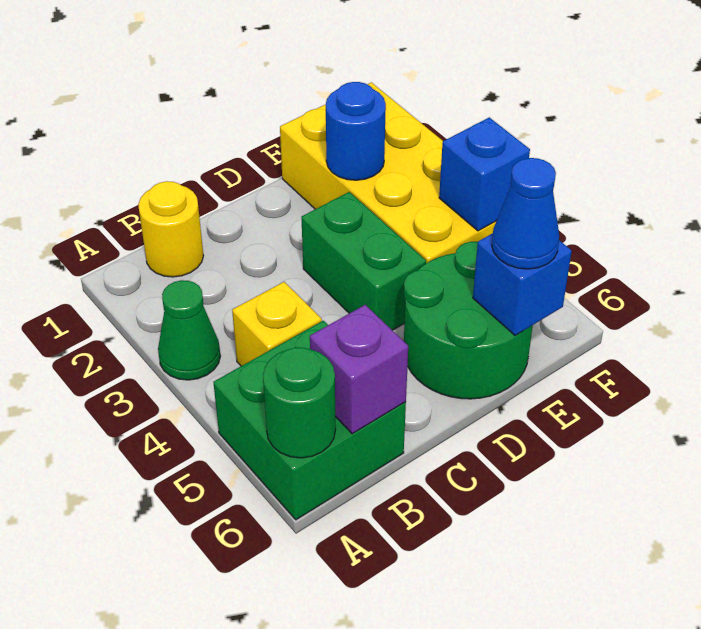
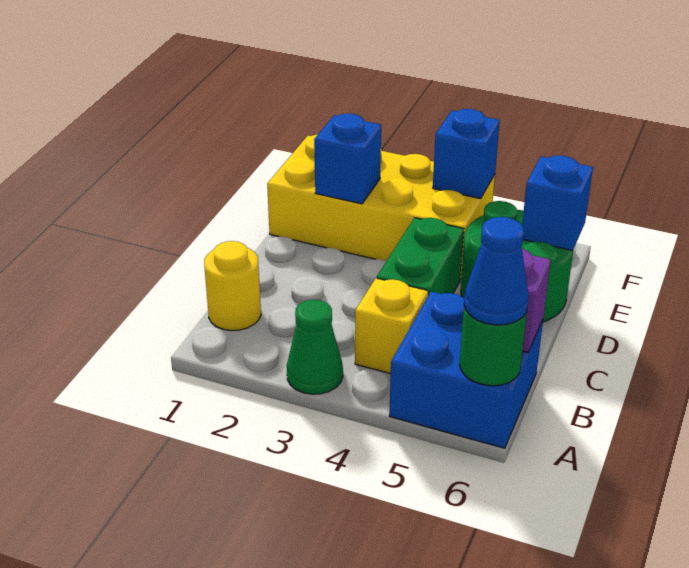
green brick A5:B6 level 1 -> blue brick A5:B6 level 1
green brick D3:D4 level 1 -> green brick C4:D4 level 1
blue round brick E2 level 2 -> blue brick E2 level 2
blue cone E6 level 3 -> blue cone A6 level 3

